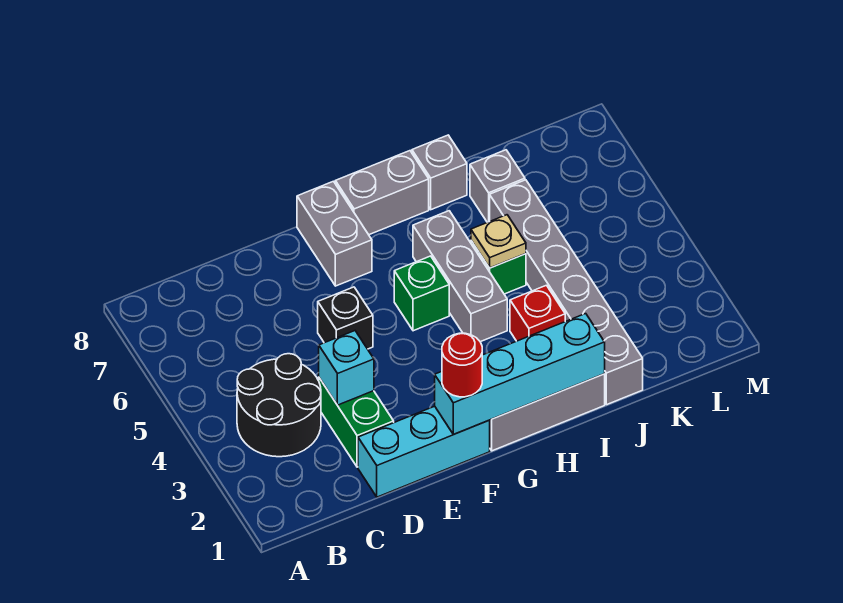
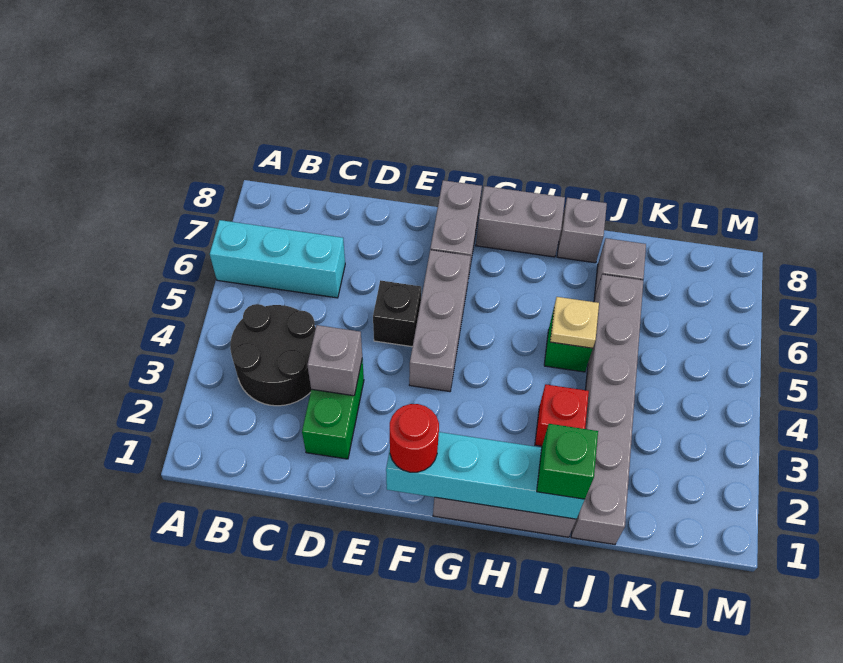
cyan brick D1:F1 level 1 -> cyan brick A6:C6 level 1
cyan brick D3 level 2 -> grey brick D3 level 2
green brick G5 level 1 -> green brick I1 level 3
grey brick H4:H6 level 1 -> grey brick F4:F6 level 1

